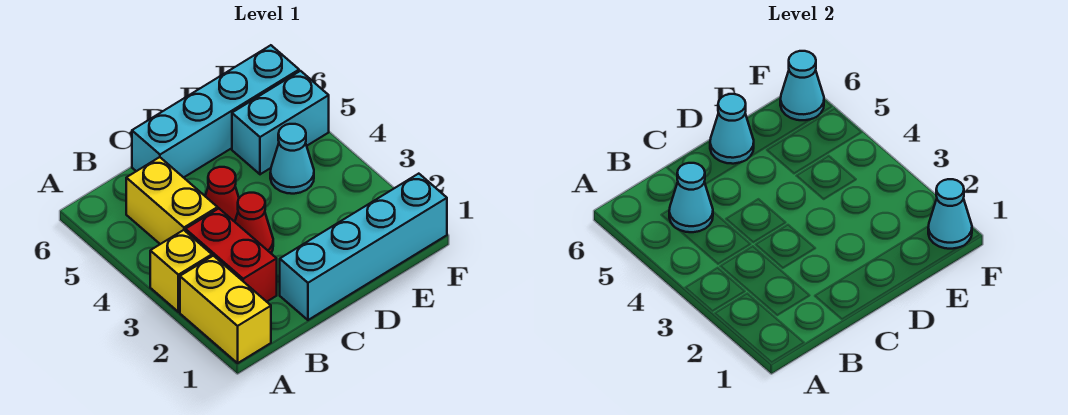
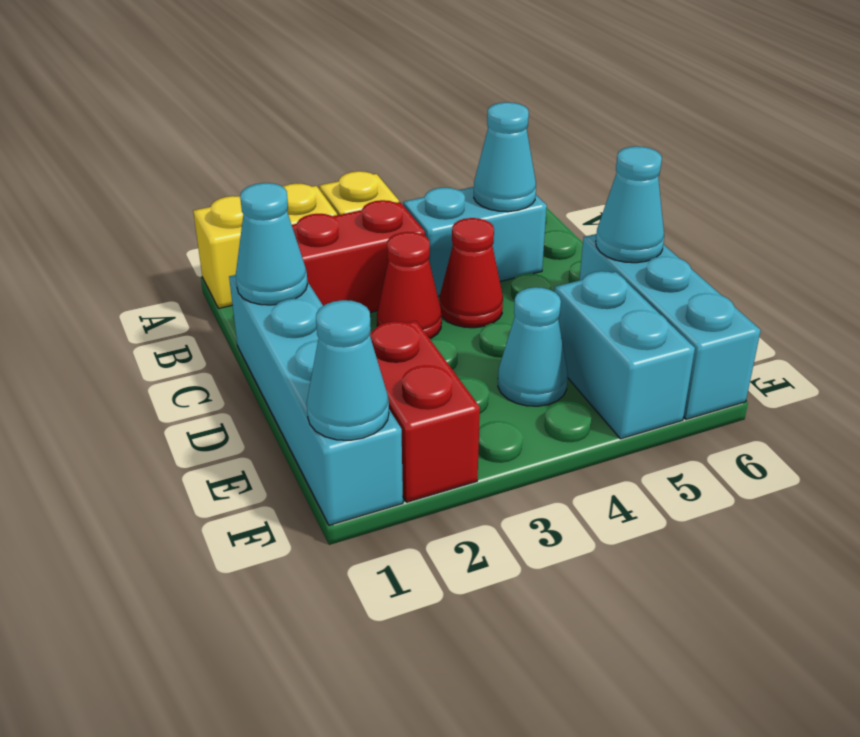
yellow brick B4:B5 level 1 -> cyan brick B4:B5 level 1
cyan brick C6:F6 level 1 -> cyan brick D6:F6 level 1
none -> red brick E2:F2 level 1
cyan cone F6 level 2 -> cyan cone C1 level 2

